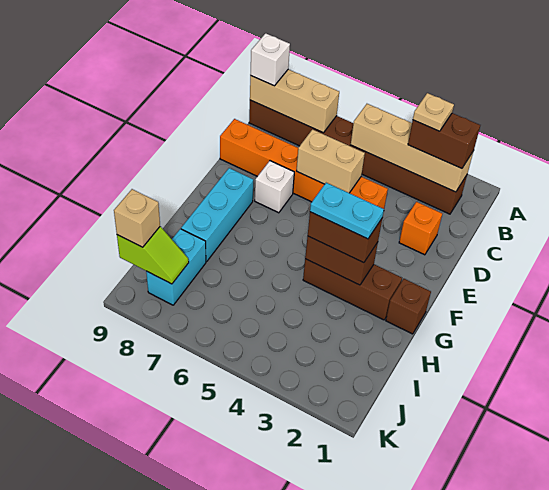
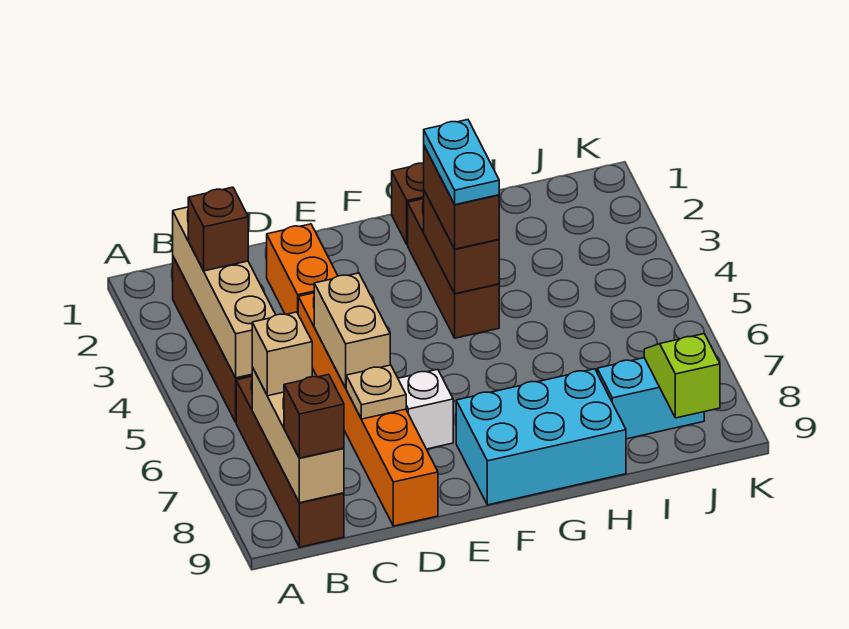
brown brick B2:B3 level 3 -> brown brick B3 level 3
tan plate B3 level 4 -> tan plate D7 level 2
white brick B9 level 3 -> brown brick B9 level 3
orange brick D2 level 1 -> orange brick D2:D3 level 1
cyan brick F8:H8 level 1 -> cyan brick F8:H9 level 1
tan brick J9 level 3 -> tan brick B7 level 3

